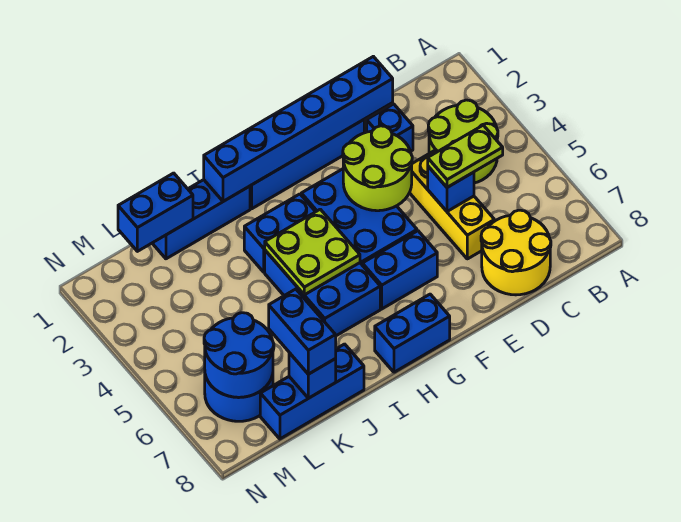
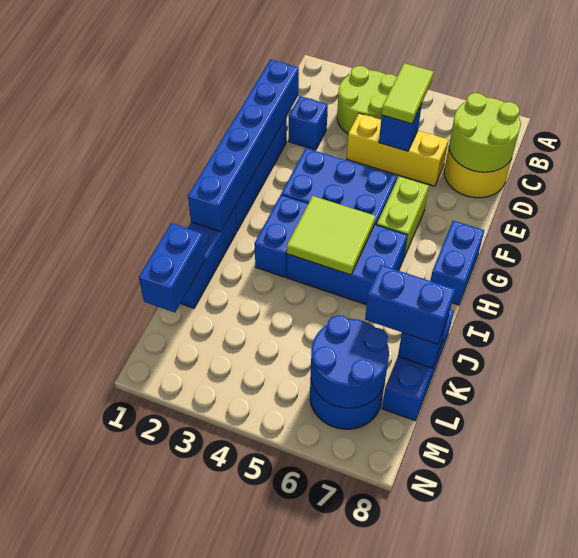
lime plate C5:D5 level 3 -> lime tile C5:D5 level 3
lime round brick E3:F4 level 2 -> lime round brick C7:D8 level 2
blue brick F6:G6 level 1 -> lime brick F6:G6 level 1
lime plate H4:I5 level 2 -> lime tile H4:I5 level 2

